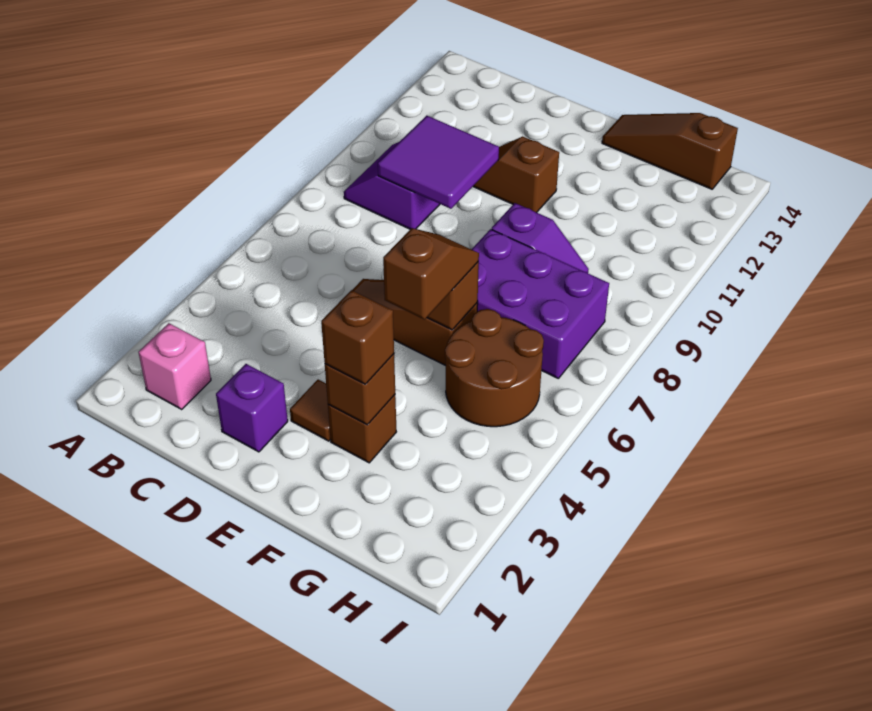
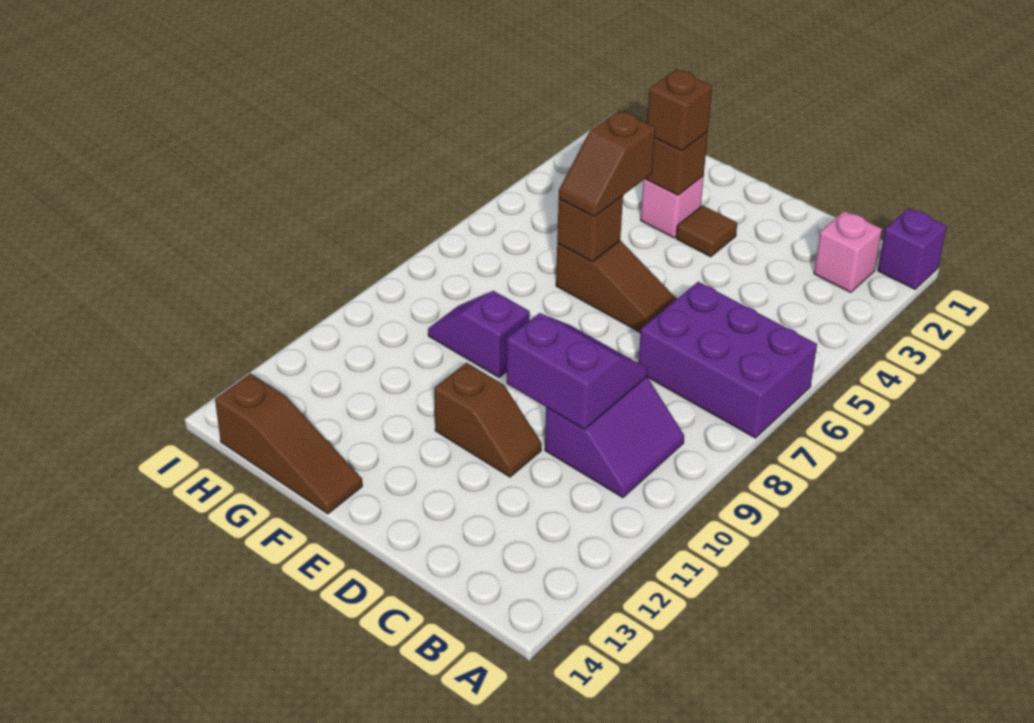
purple tile C9:D10 level 2 -> purple slope C9:D10 level 2 top 10
purple brick D2 level 1 -> purple brick A1 level 1
brown brick F3 level 1 -> pink brick F3 level 1
purple brick F7:H8 level 1 -> purple brick A6:C7 level 1
brown round brick G5:H6 level 1 -> none

